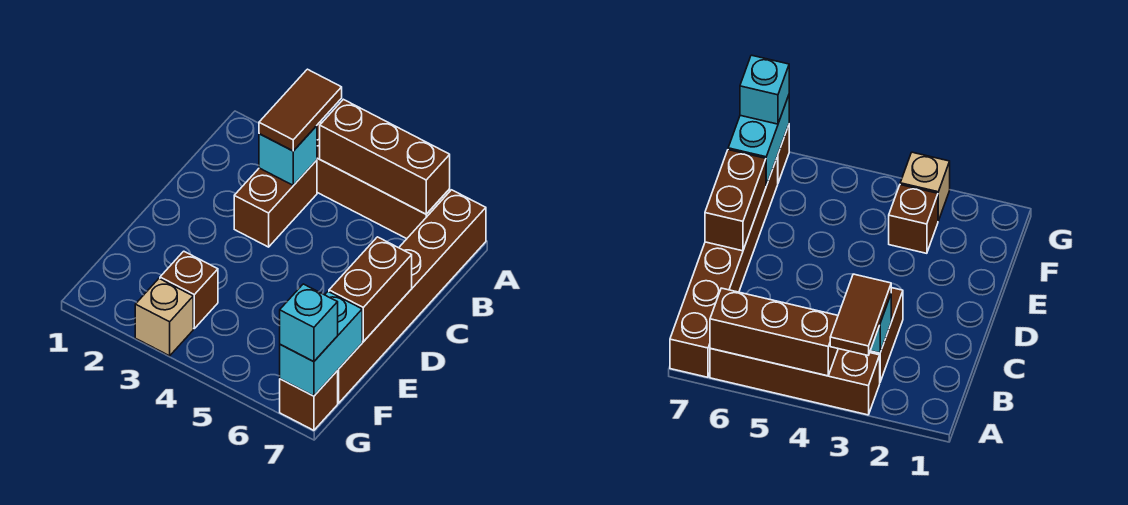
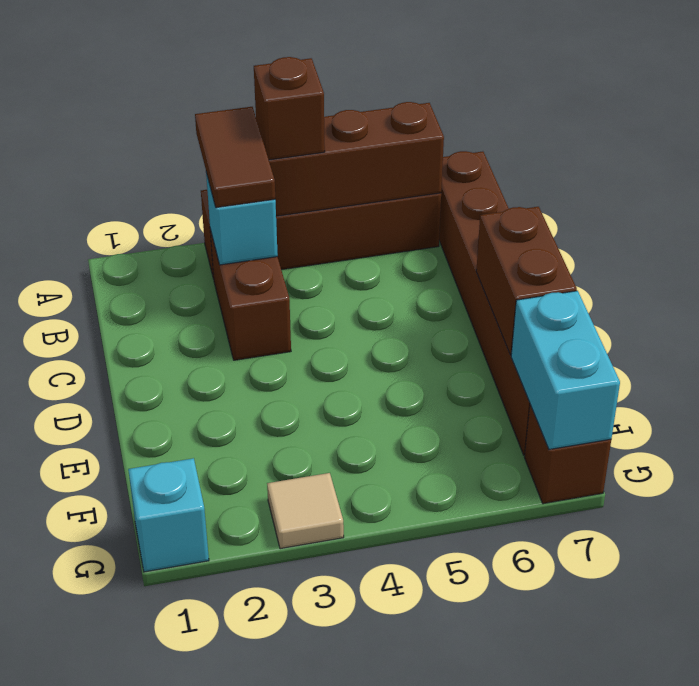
brown brick F3 level 1 -> brown brick A4 level 3
tan brick G3 level 1 -> tan tile G3 level 1
cyan brick G7 level 3 -> cyan brick G1 level 1

